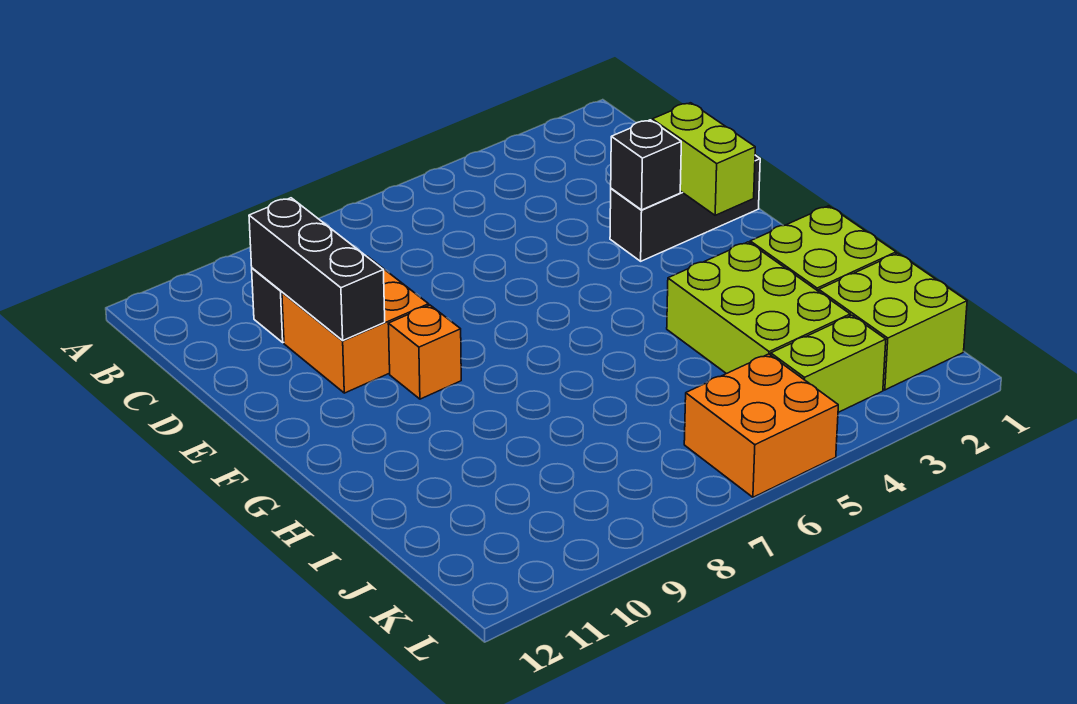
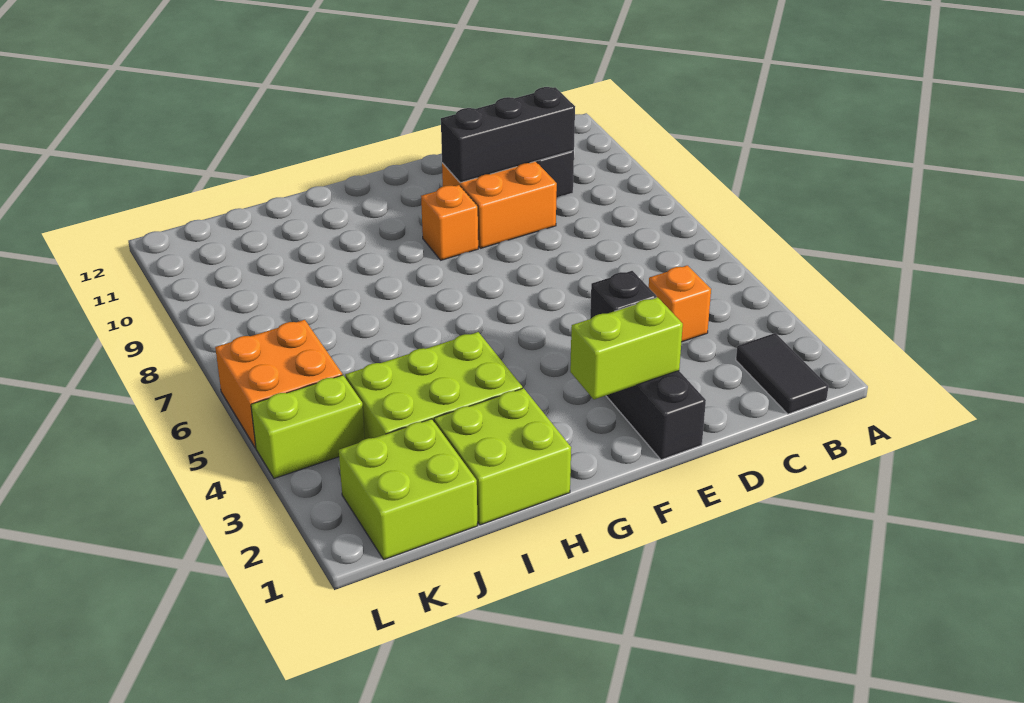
none -> black tile B1:B2 level 1
none -> orange brick C4 level 1
lime brick K3:K4 level 1 -> lime brick K4:L4 level 1

